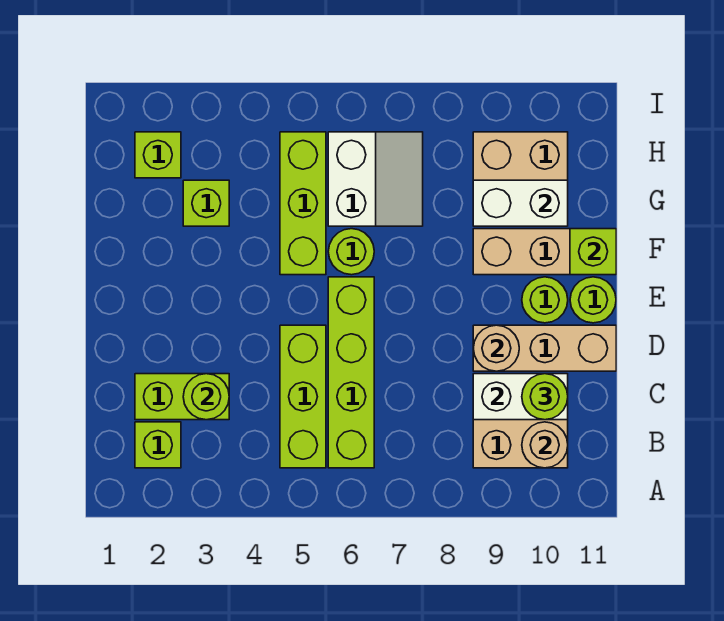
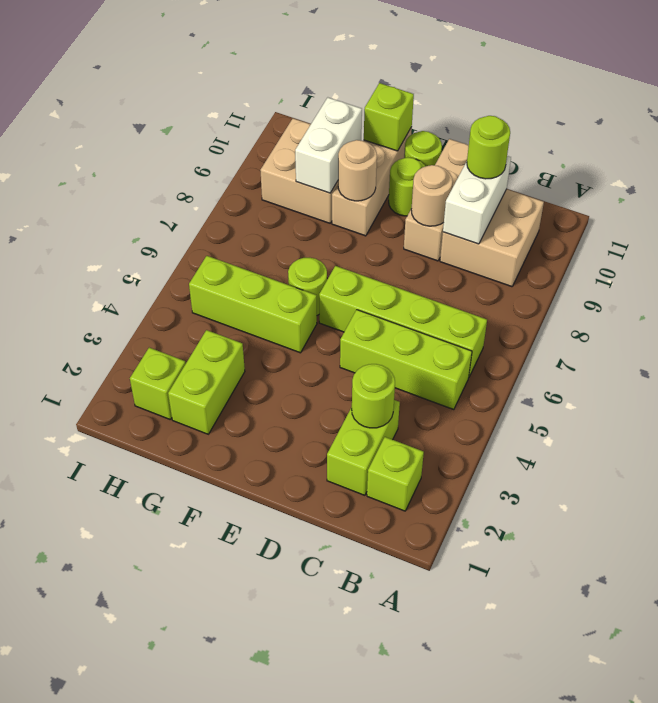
tan round brick B10 level 2 -> tan round brick F9 level 2
lime brick G3 level 1 -> lime brick G2:G3 level 1
white slope G6:H7 level 1 top 6 -> none

